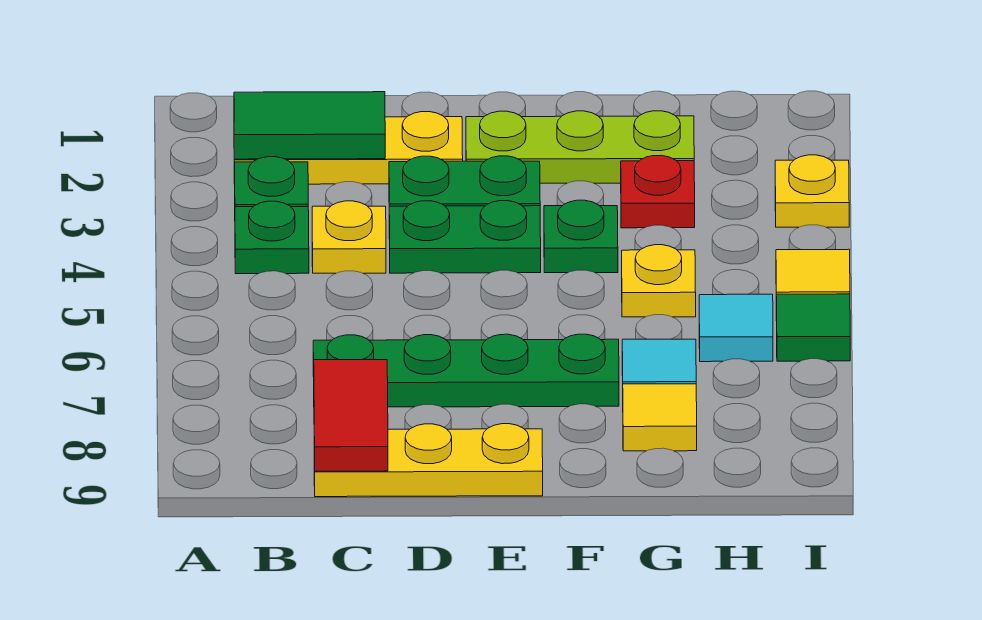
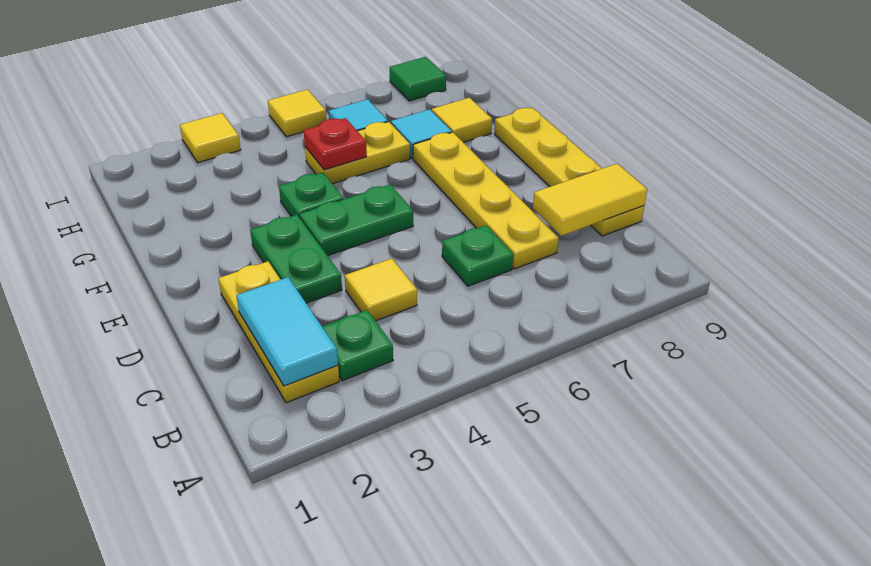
green tile B2:C2 level 2 -> cyan tile B2:C2 level 2
green plate B4 level 1 -> green plate C6 level 1
yellow plate C4 level 1 -> yellow tile C4 level 1
green plate C7:F7 level 1 -> yellow plate C7:F7 level 1
red tile C8:C9 level 2 -> yellow tile C8:C9 level 2
yellow plate C9:E9 level 1 -> yellow plate C9:F9 level 1
green plate D4:E4 level 1 -> green plate E4:E5 level 1
lime plate E2:G2 level 1 -> none
red plate G3 level 1 -> red plate G5 level 2
yellow plate G5 level 1 -> yellow plate G5:G6 level 1
yellow plate I3 level 1 -> yellow tile I3 level 1
green tile I6 level 1 -> green tile I8 level 1

